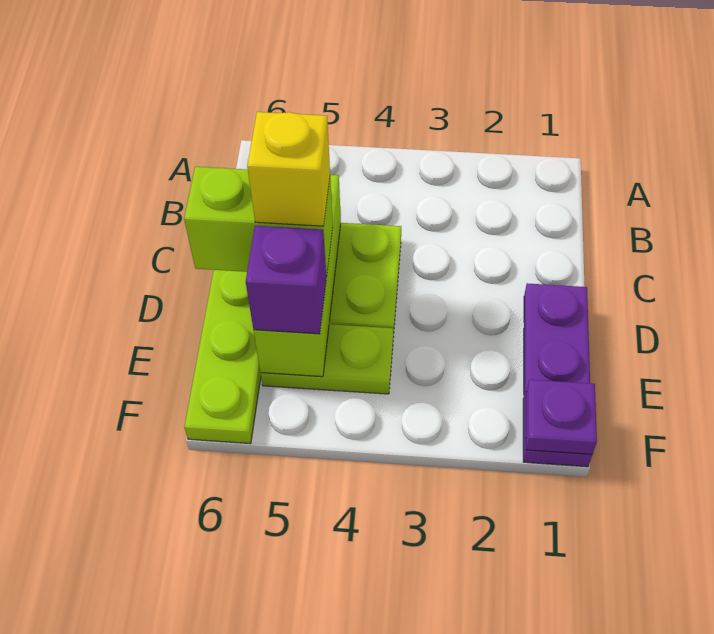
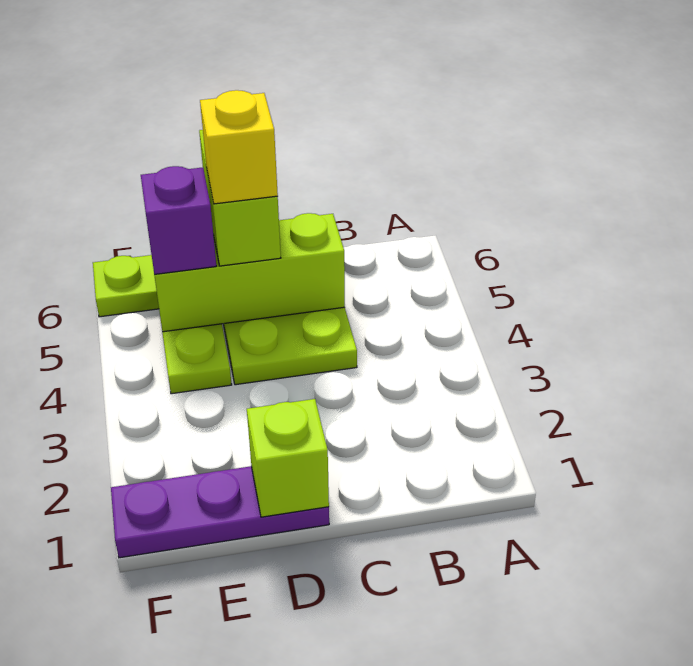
none -> lime brick D1 level 2
purple plate F1 level 2 -> none

